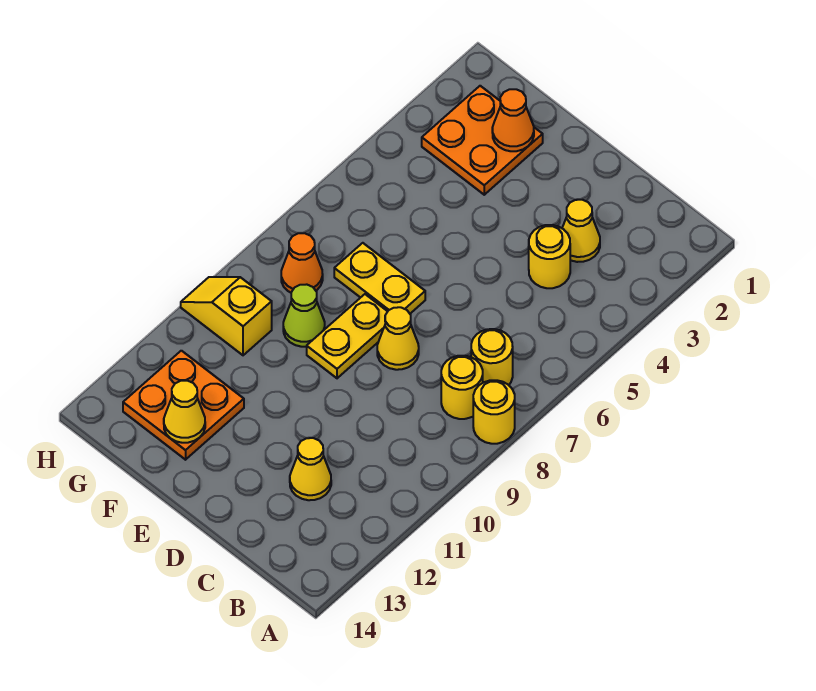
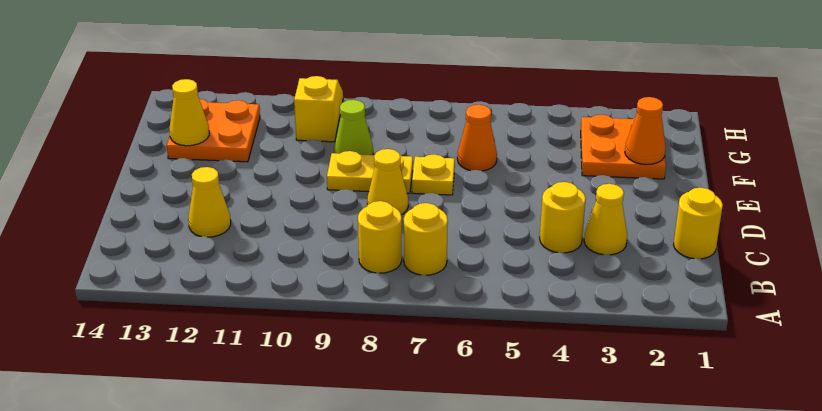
yellow round brick A8 level 1 -> yellow round brick C1 level 1
yellow plate E7:F7 level 1 -> yellow plate E7 level 1
orange cone G8 level 1 -> orange cone F6 level 1

